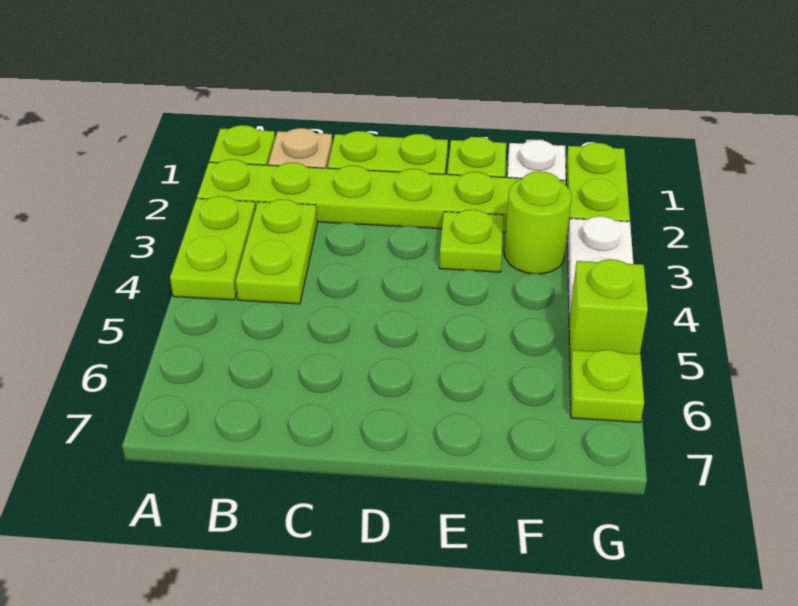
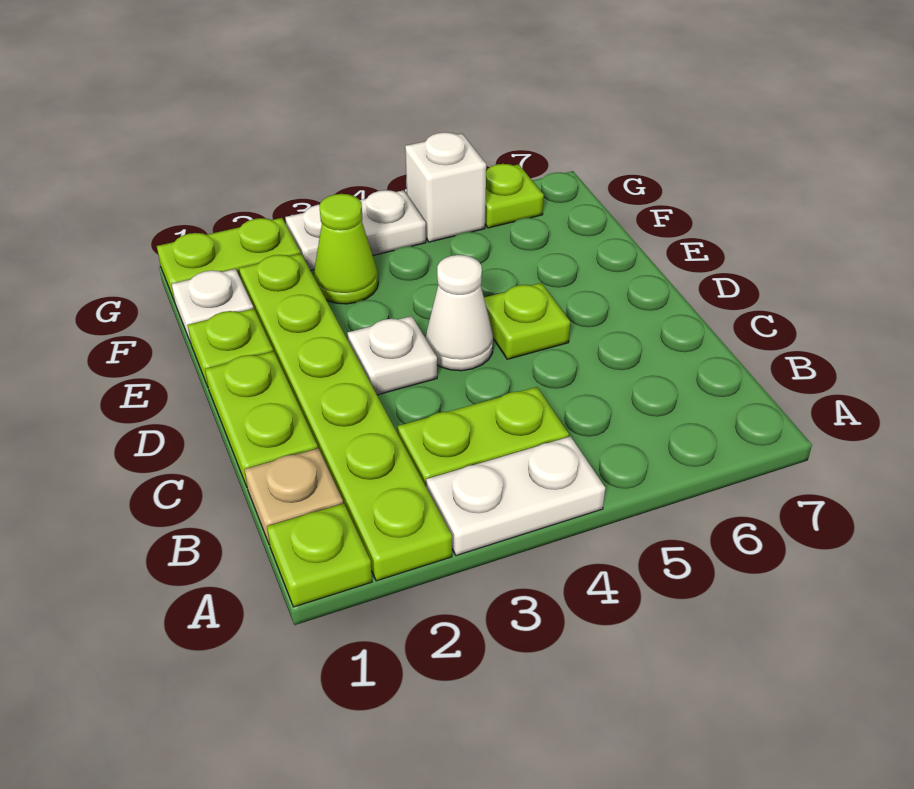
lime plate A3:A4 level 1 -> white plate A3:A4 level 1
none -> white plate D3 level 1
none -> white cone D4 level 1
lime plate E3 level 1 -> lime plate D5 level 1
lime round brick F3 level 1 -> lime cone F3 level 1
lime brick G5 level 1 -> white brick G5 level 1

